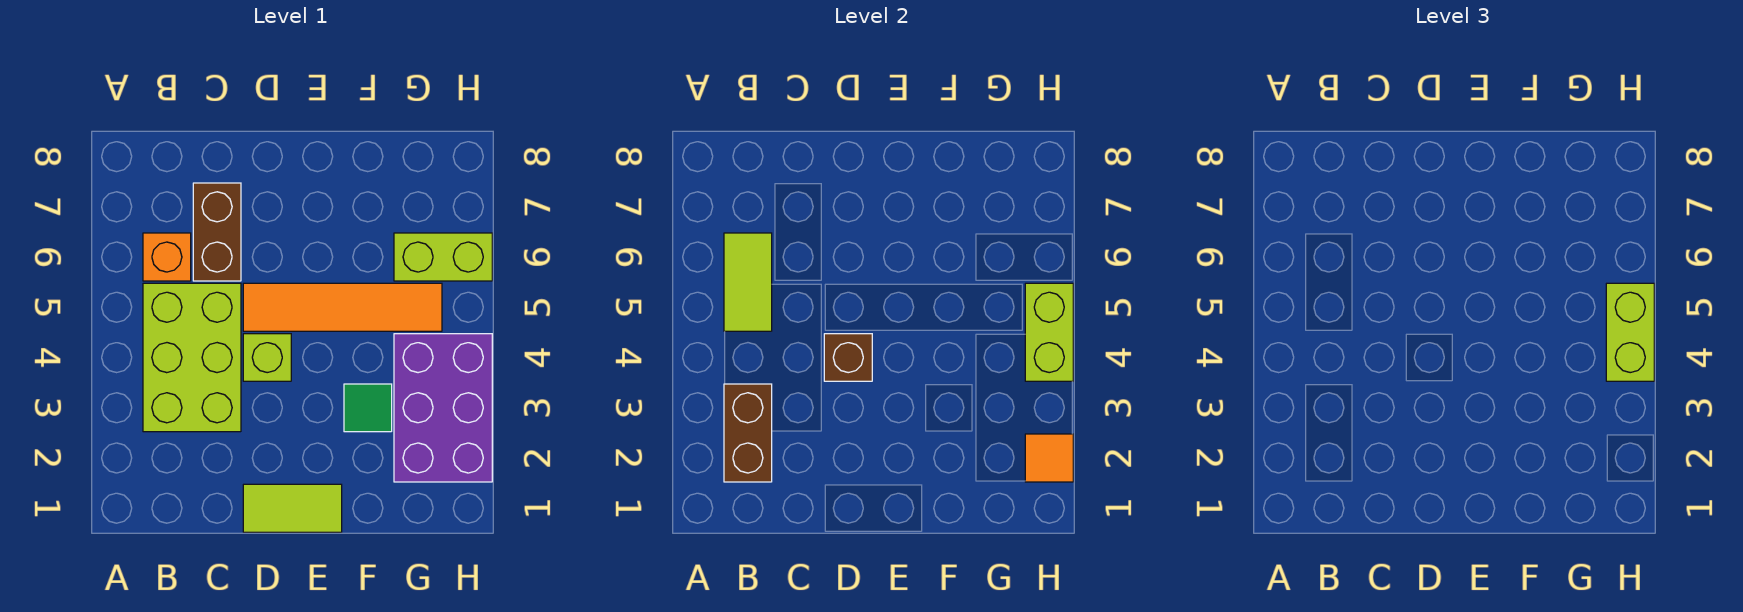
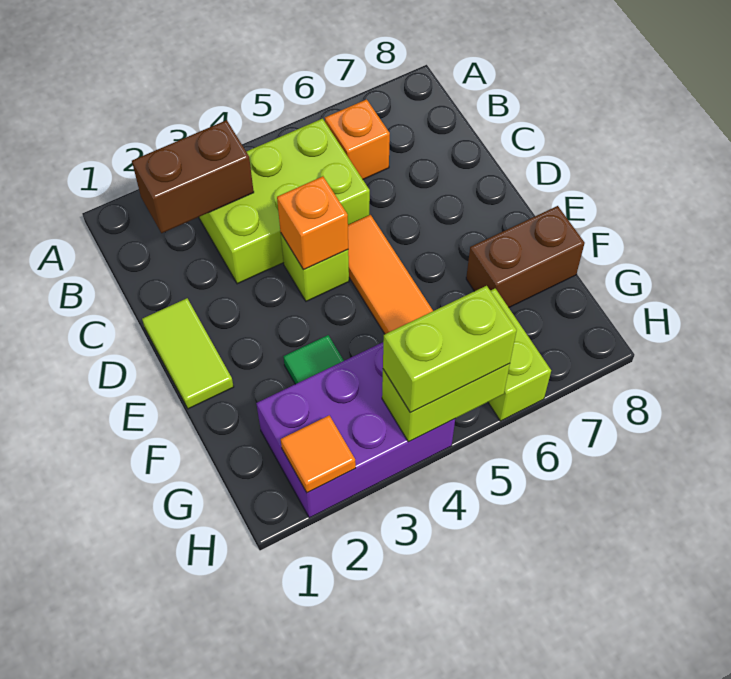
lime tile B5:B6 level 2 -> none
brown brick C6:C7 level 1 -> brown brick F7:F8 level 1
brown brick D4 level 2 -> orange brick D4 level 2

